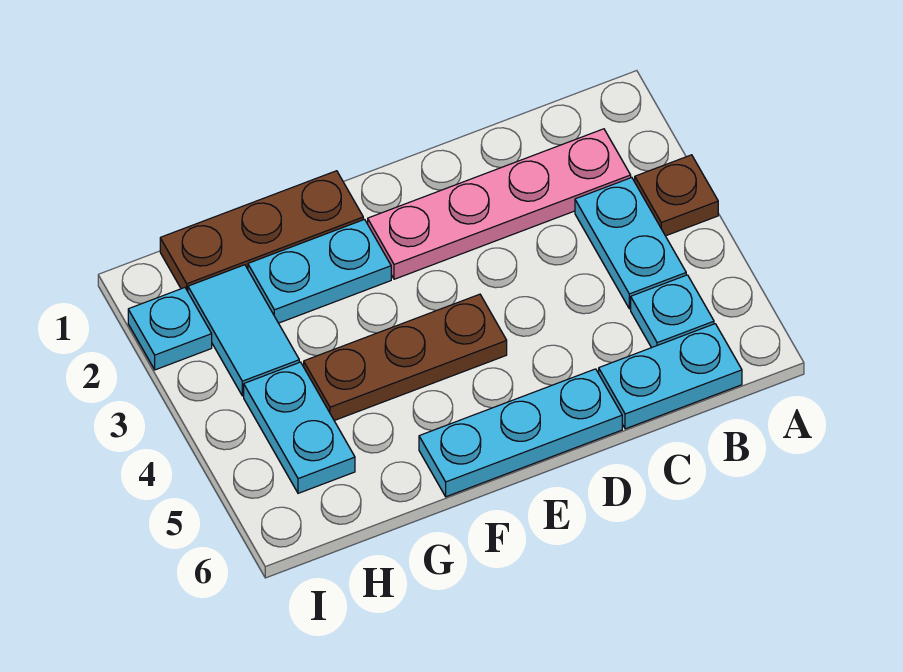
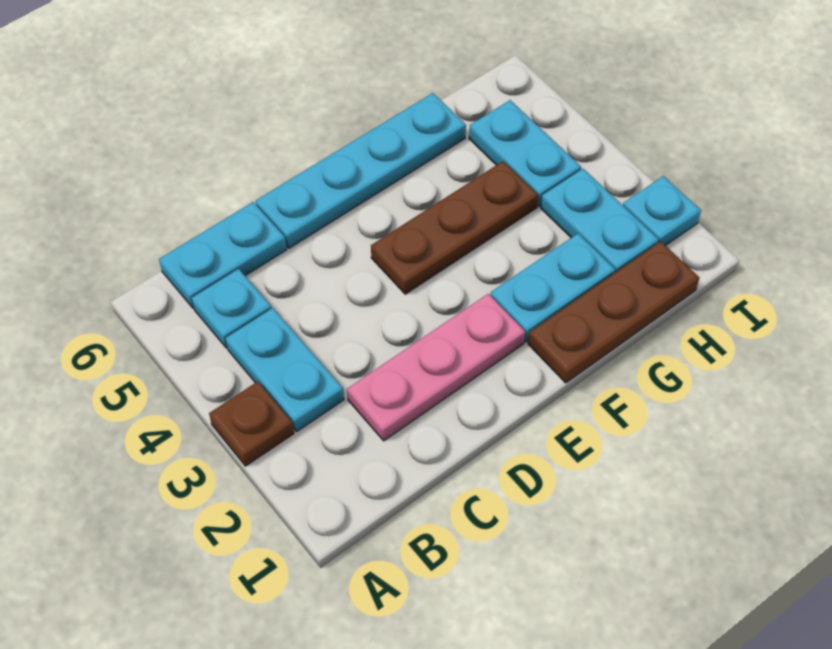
pink plate B2:E2 level 1 -> pink plate C2:E2 level 1
cyan plate D6:F6 level 1 -> cyan plate D6:G6 level 1
cyan tile H2:H3 level 1 -> cyan plate H2:H3 level 1

